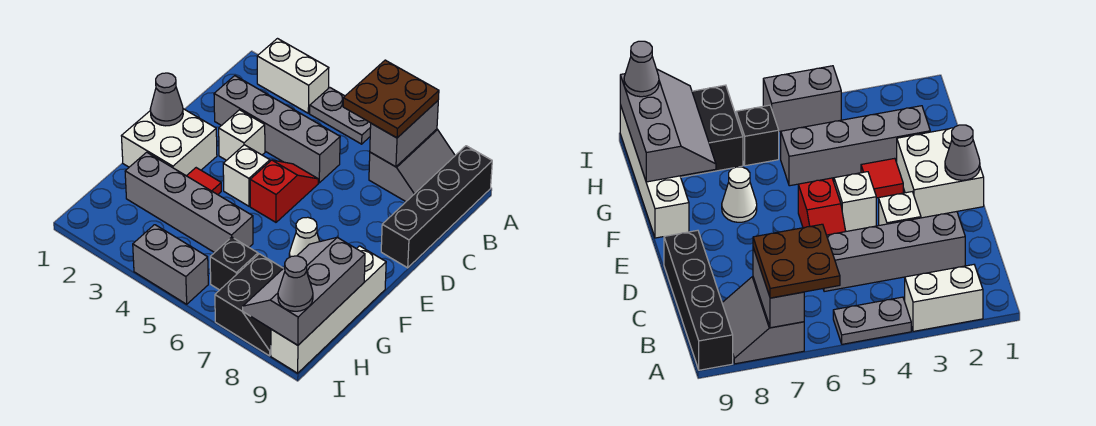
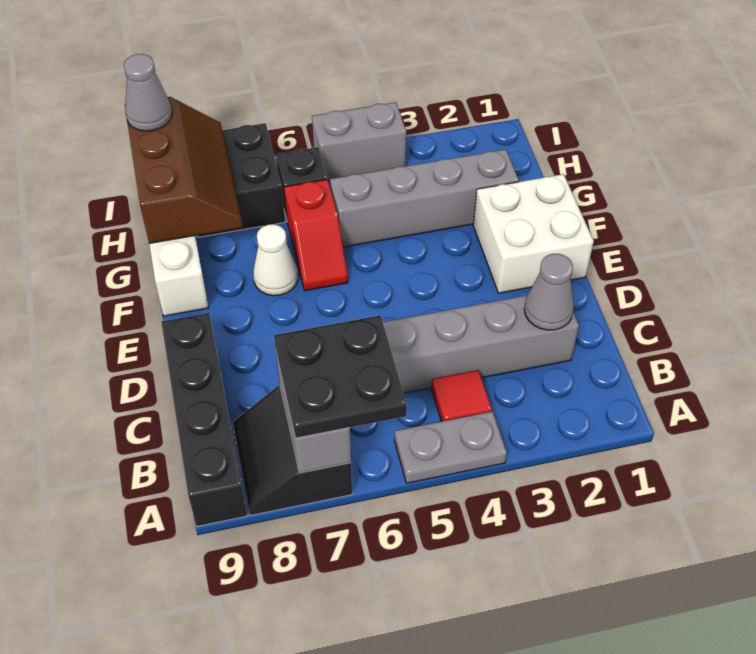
white brick A2:A3 level 1 -> none
brown plate A6:B7 level 3 -> black plate A6:B7 level 3
grey slope A7:B8 level 1 top 7 -> black slope A7:B8 level 1 top 7
white brick D3 level 1 -> none
red slope D5:E5 level 1 top E -> red slope F6:G6 level 1 top G
grey cone E1 level 2 -> grey cone C2 level 2
white brick E4 level 1 -> none
red tile F3 level 1 -> red tile B4 level 1
grey slope G8:I9 level 2 top 9 -> brown slope G8:I9 level 2 top 9

